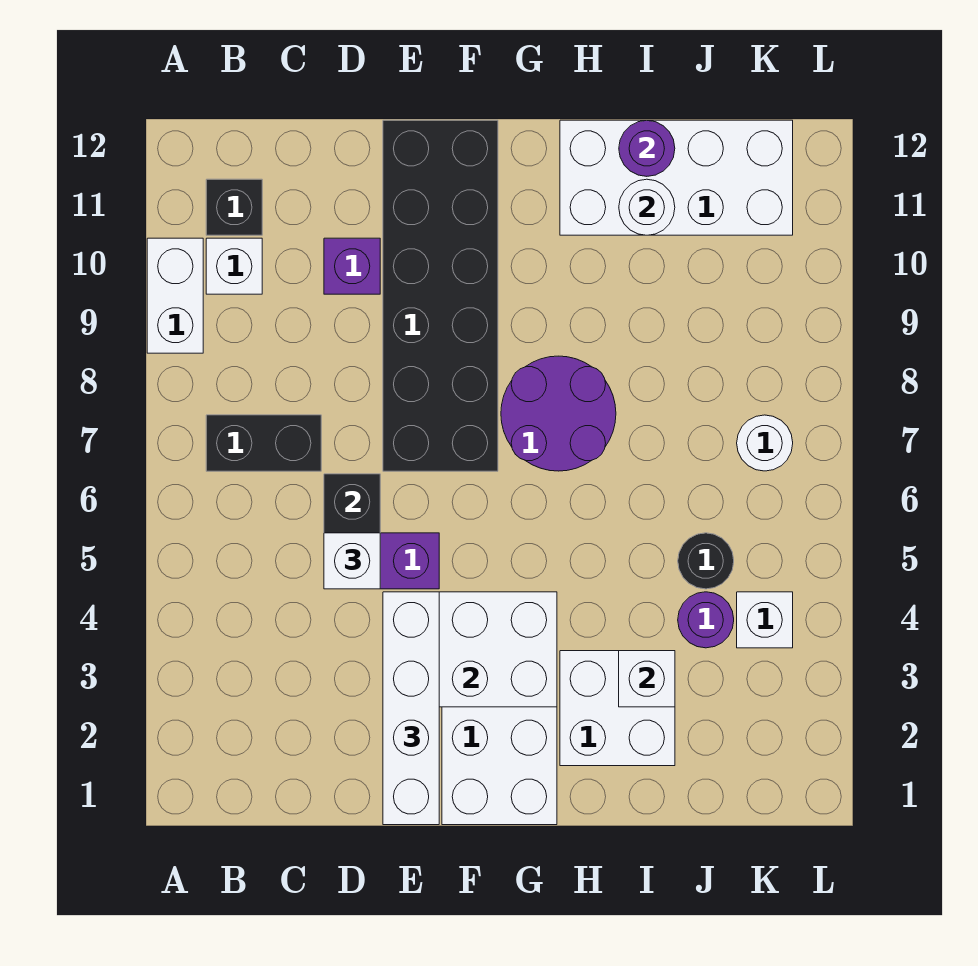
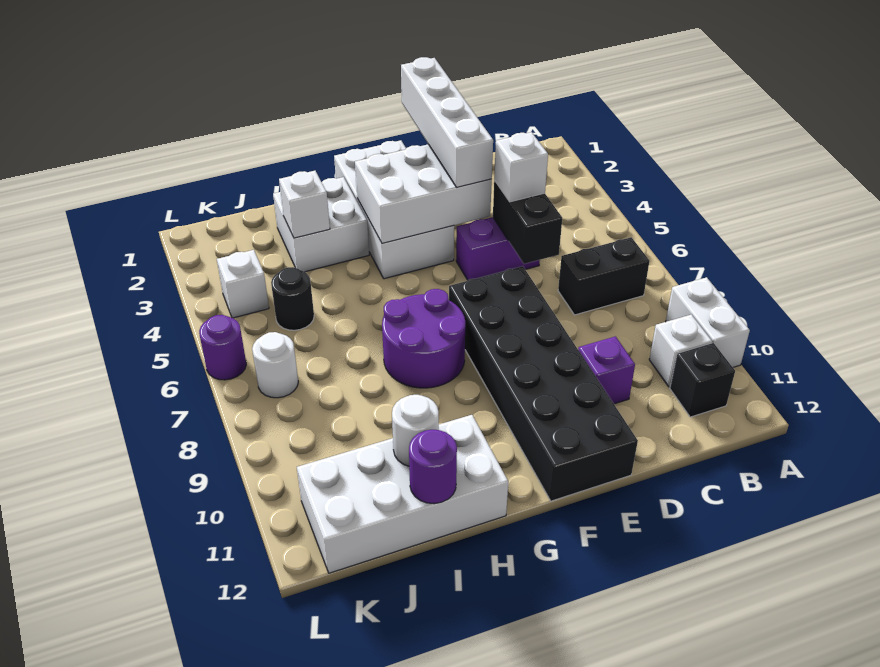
purple round brick J4 level 1 -> purple round brick L6 level 1

